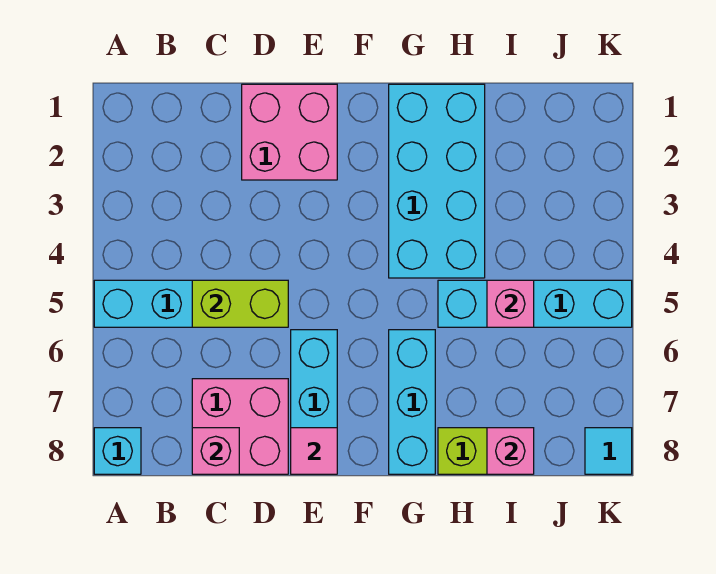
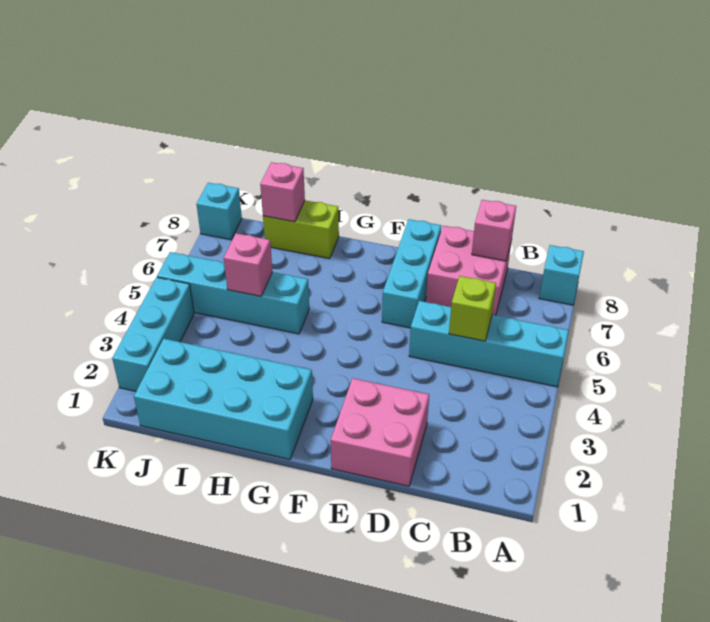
lime brick C5:D5 level 2 -> lime brick C5 level 2
pink tile E8 level 2 -> none
cyan brick G1:H4 level 1 -> cyan brick G1:J2 level 1
cyan brick G6:G8 level 1 -> cyan brick K2:K4 level 1
cyan tile K8 level 1 -> cyan brick K8 level 1

